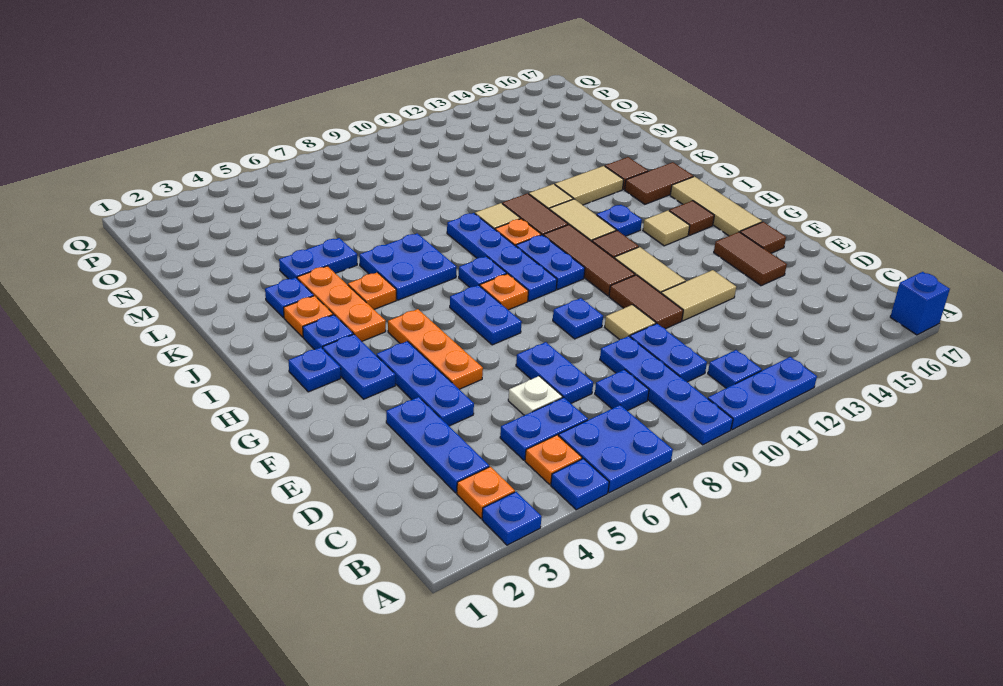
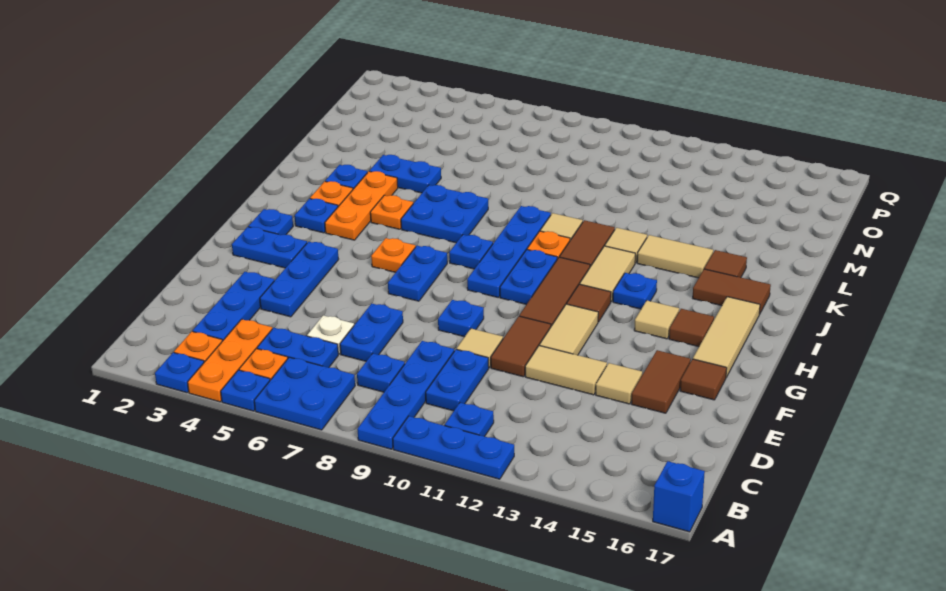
none -> tan tile E14 level 1
orange plate F5:H5 level 1 -> orange plate A4:C4 level 1
blue plate G3:H3 level 1 -> blue plate G2:G3 level 1
orange plate H8 level 1 -> orange plate H6 level 1

